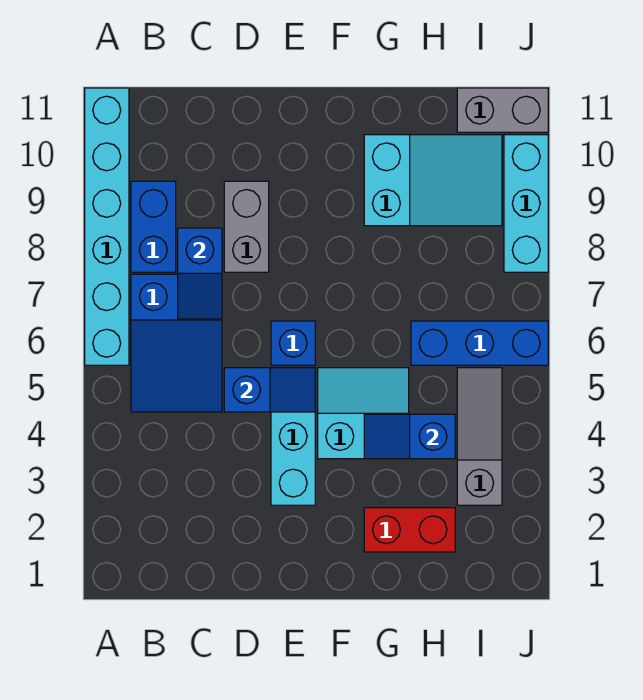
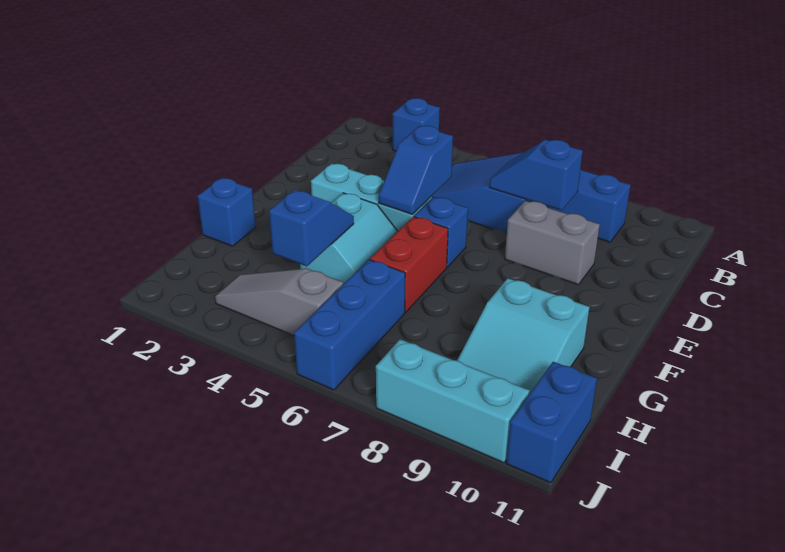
none -> blue brick A3 level 1
cyan brick A6:A11 level 1 -> none
none -> blue brick G1 level 1
red brick G2:H2 level 1 -> red brick F6:G6 level 1
grey slope I3:I5 level 1 top 3 -> grey slope I3:I5 level 1 top 5
grey brick I11:J11 level 1 -> blue brick I11:J11 level 1

